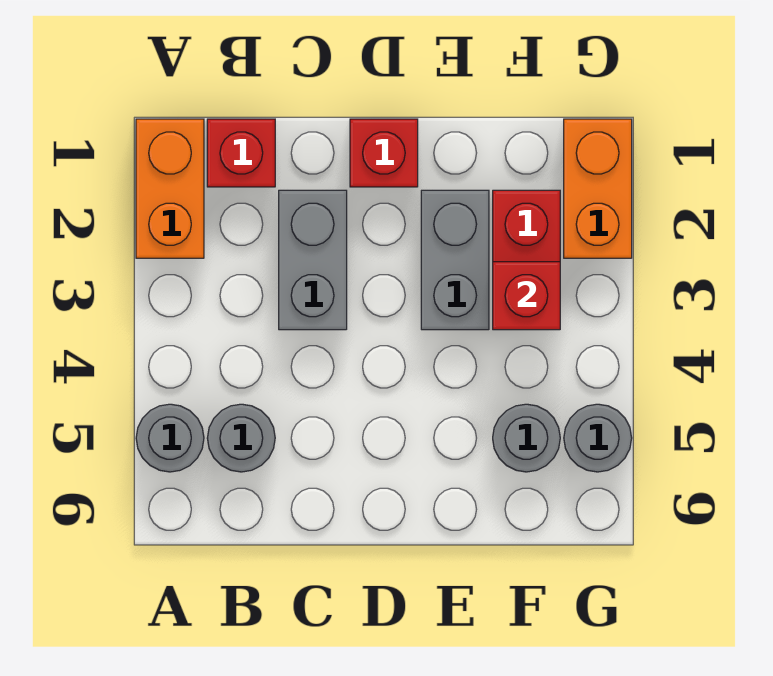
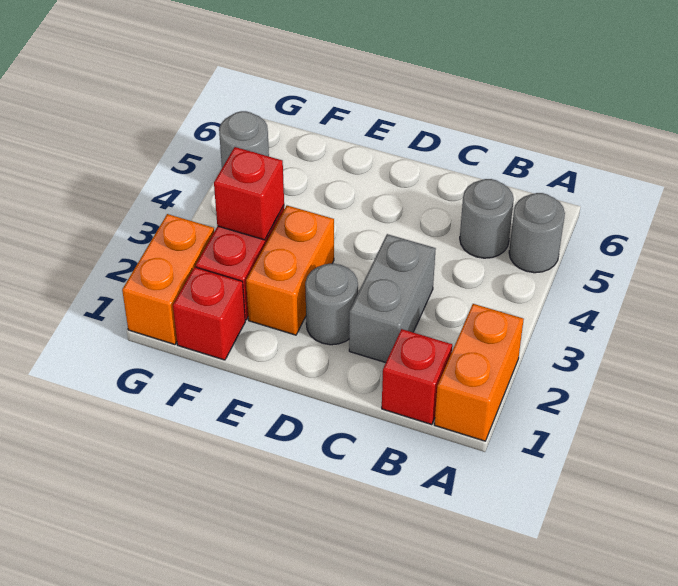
red brick D1 level 1 -> red brick F1 level 1
grey brick E2:E3 level 1 -> orange brick E2:E3 level 1
grey round brick F5 level 1 -> grey round brick D2 level 1

